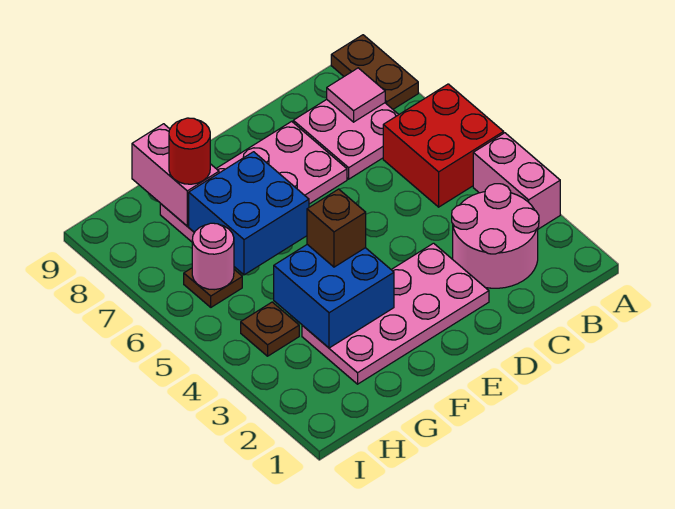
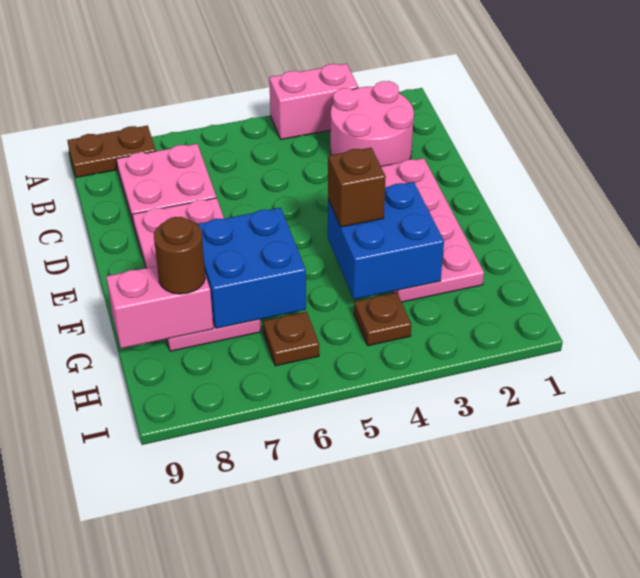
red brick A5:B6 level 1 -> none
pink tile B8 level 2 -> none
red round brick G8 level 3 -> brown round brick G8 level 3
pink round brick H6 level 2 -> none

